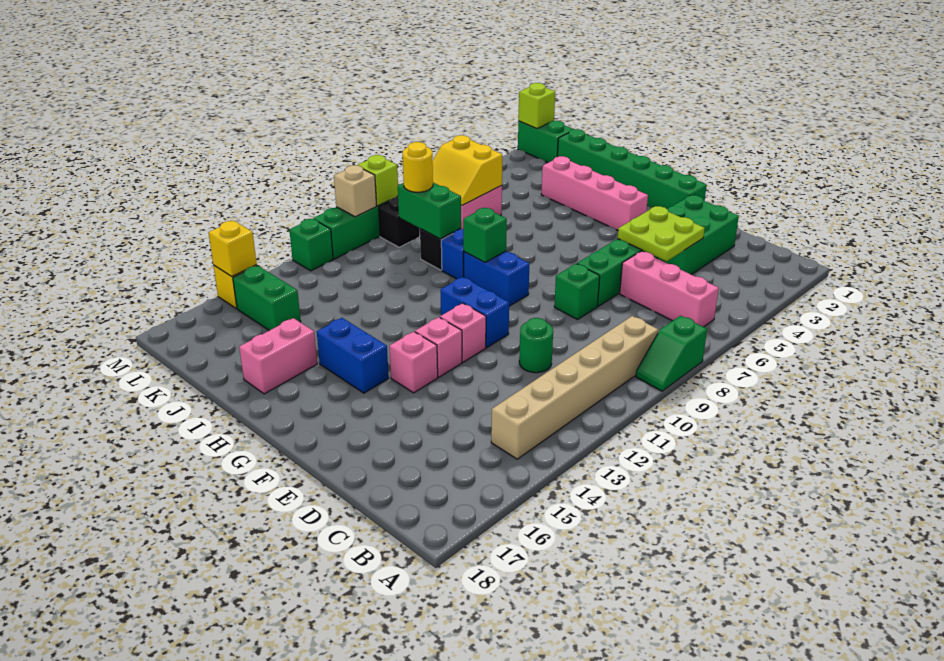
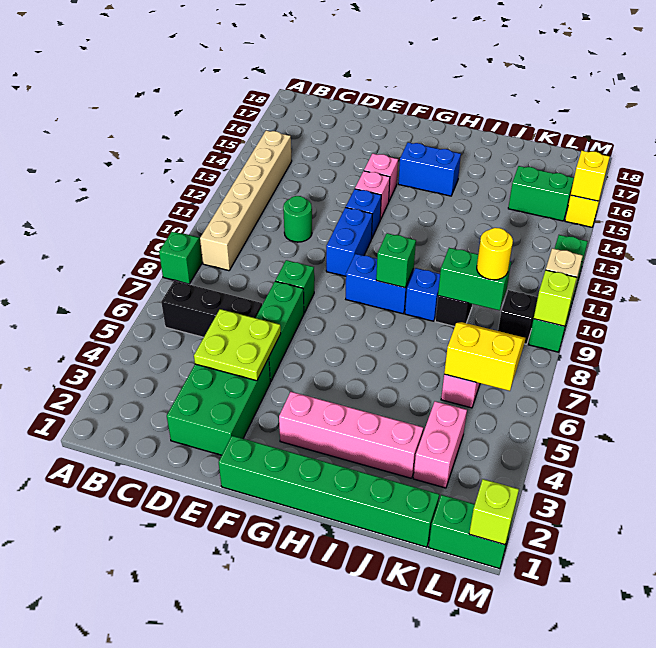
pink brick B6:D6 level 1 -> black brick B6:D6 level 1
blue brick F11:G11 level 1 -> blue brick F10:F11 level 1
pink brick F12 level 1 -> blue brick F12 level 1
pink brick I16:I17 level 1 -> pink brick K3:K4 level 1

